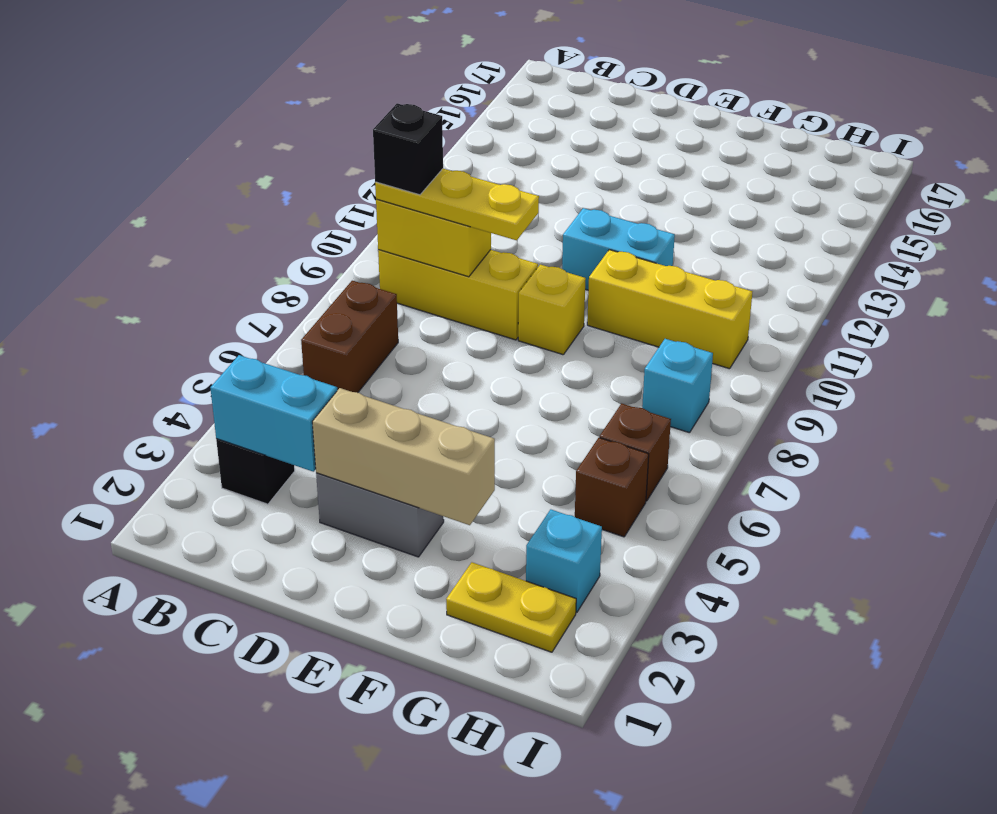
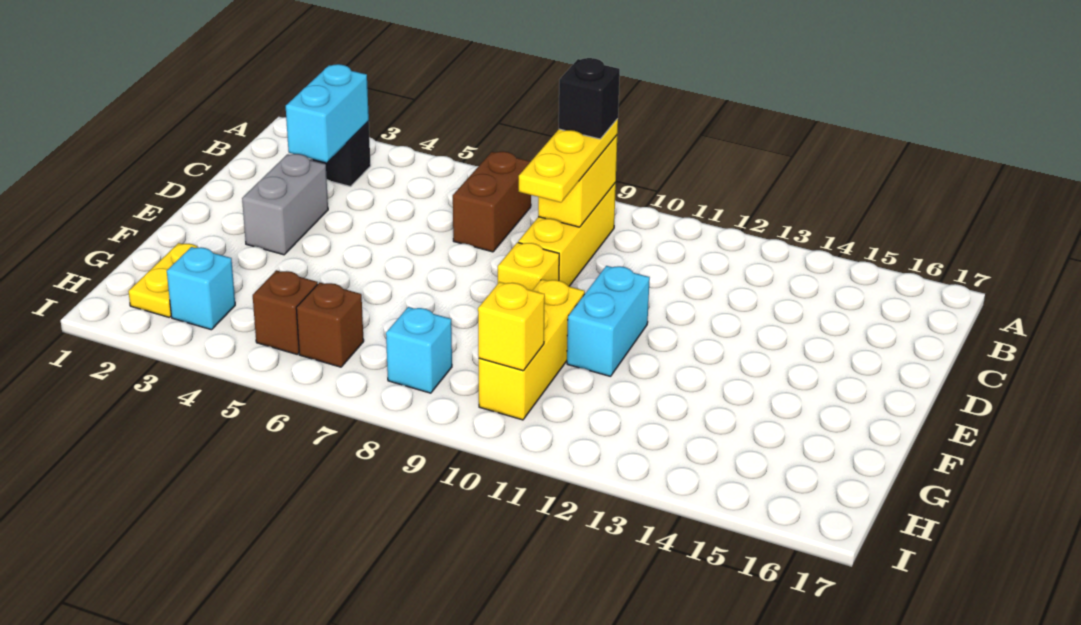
brown brick B6:B7 level 1 -> brown brick B7:C7 level 1
tan brick D3:F3 level 2 -> none
none -> yellow brick H10 level 2

